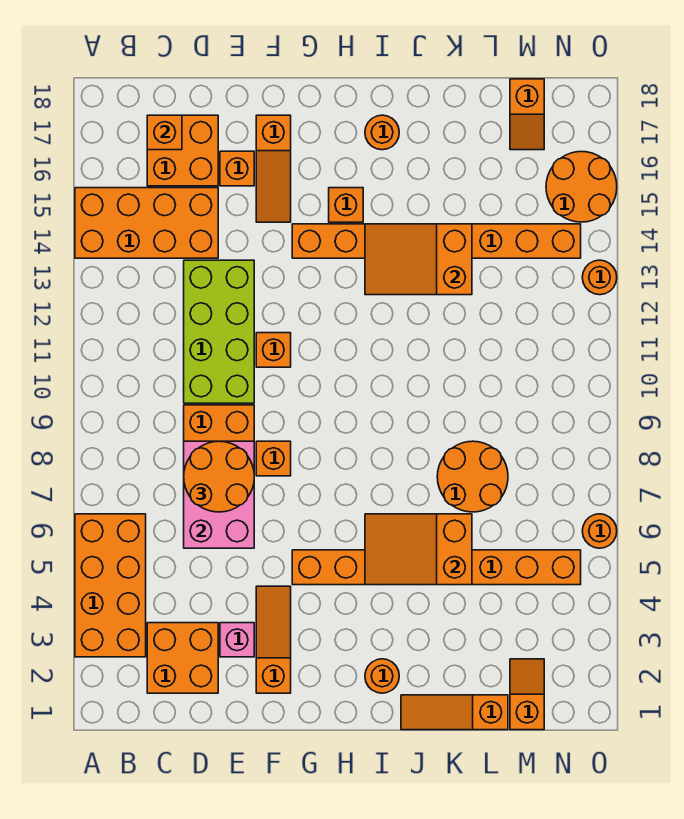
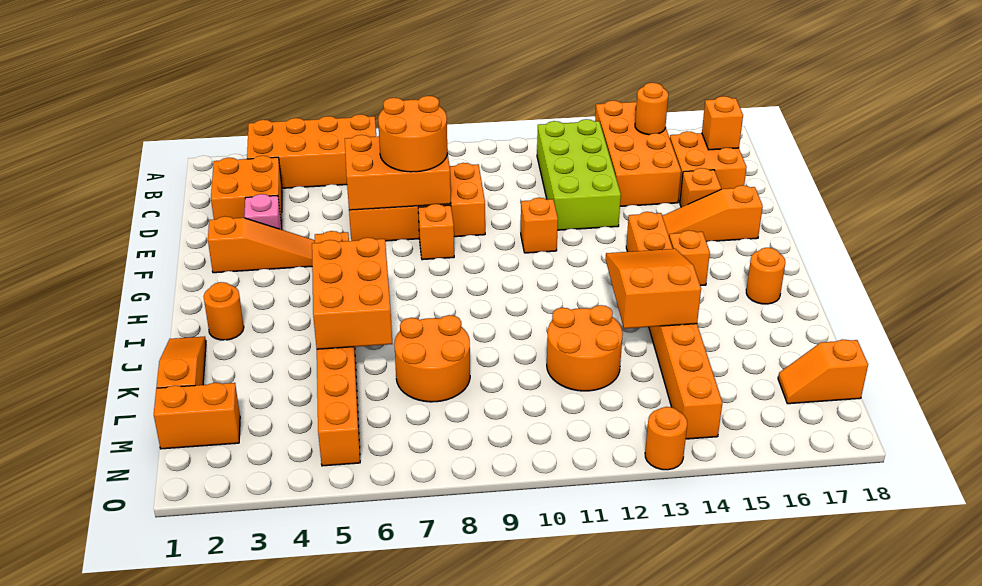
pink brick D6:E8 level 2 -> orange brick D6:E8 level 2
lime brick D10:E13 level 1 -> lime brick B12:E13 level 1
orange slope I5:K6 level 2 top K -> orange brick I5:K6 level 2
orange slope M1:M2 level 1 top 1 -> orange brick M1:M2 level 1
orange round brick N15:O16 level 1 -> orange round brick K11:L12 level 1
orange round brick O6 level 1 -> orange round brick B15 level 2

